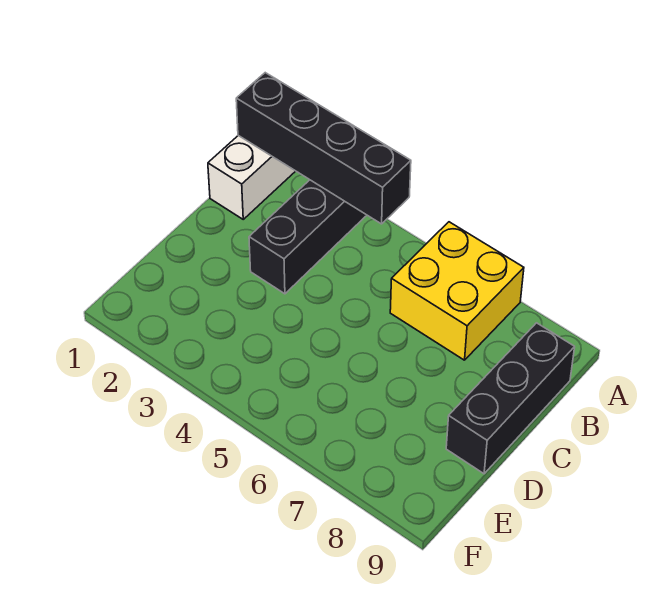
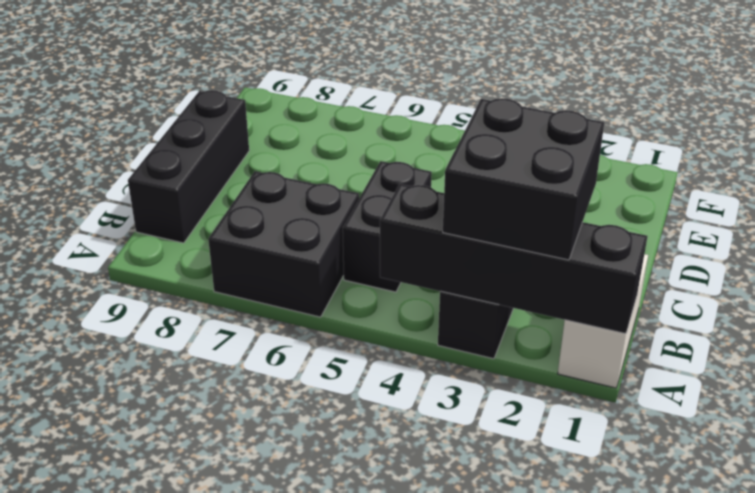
none -> black brick A2:B3 level 3
yellow brick A6:B7 level 1 -> black brick A6:B7 level 1
none -> black brick B5:C5 level 1

